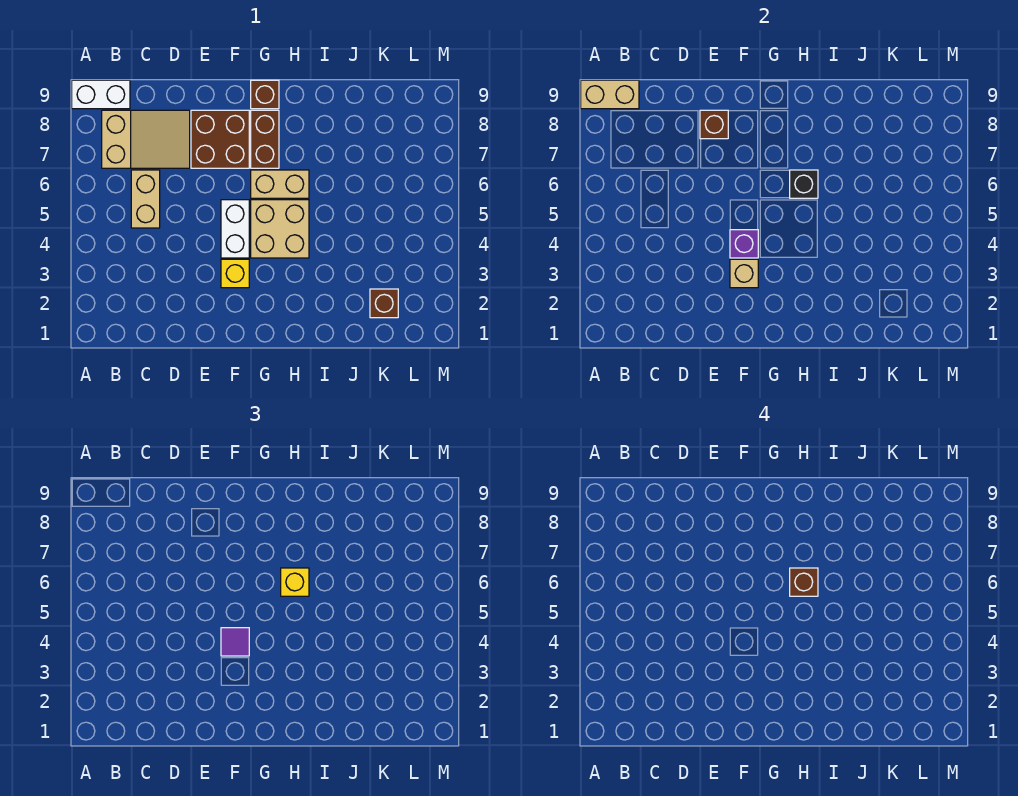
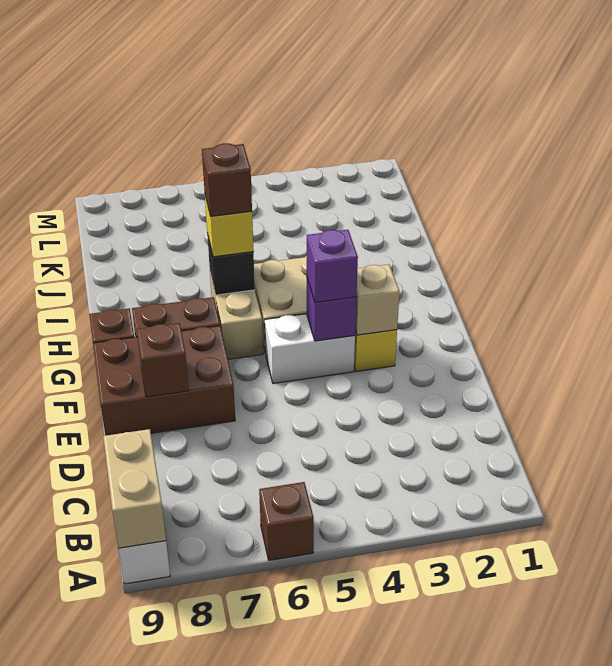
tan slope B7:D8 level 1 top B -> none
tan brick C5:C6 level 1 -> none
brown brick E7:F8 level 1 -> brown brick E7:F9 level 1
purple tile F4 level 3 -> purple brick F4 level 3
brown brick K2 level 1 -> brown brick A6 level 1

